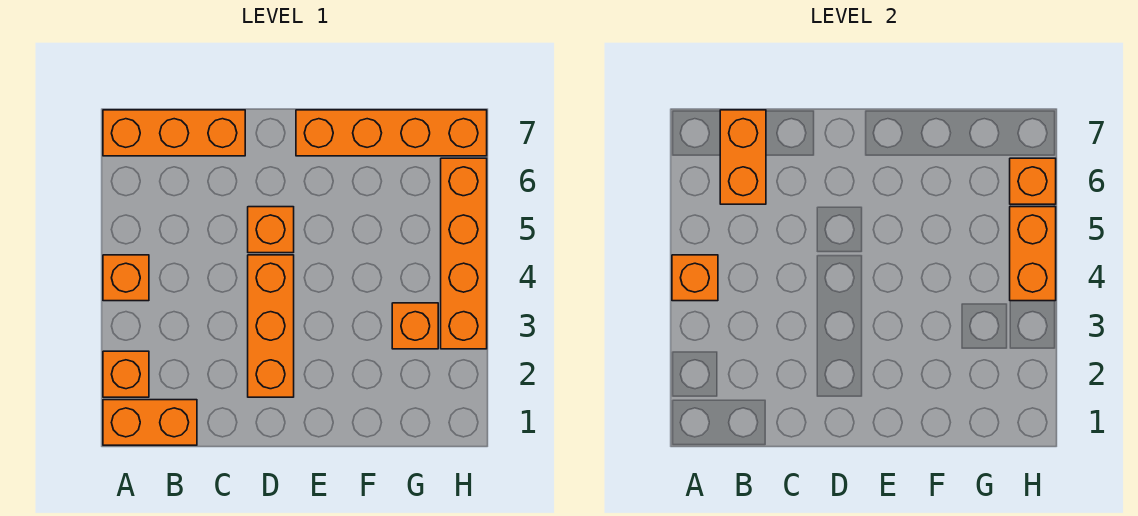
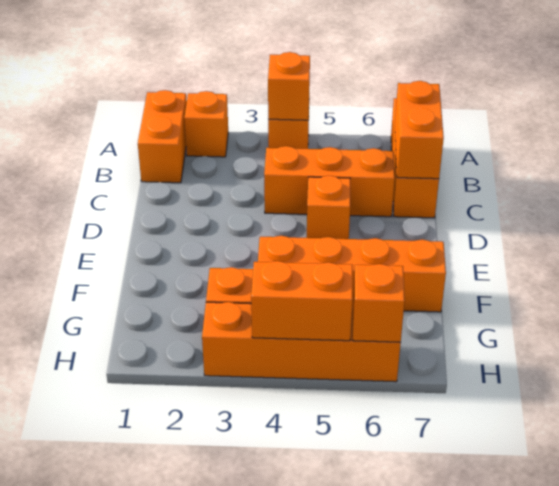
orange brick B6:B7 level 2 -> orange brick B7:C7 level 2
orange brick D2:D4 level 1 -> orange brick C4:C6 level 1
orange brick E7:H7 level 1 -> orange brick F4:F7 level 1

